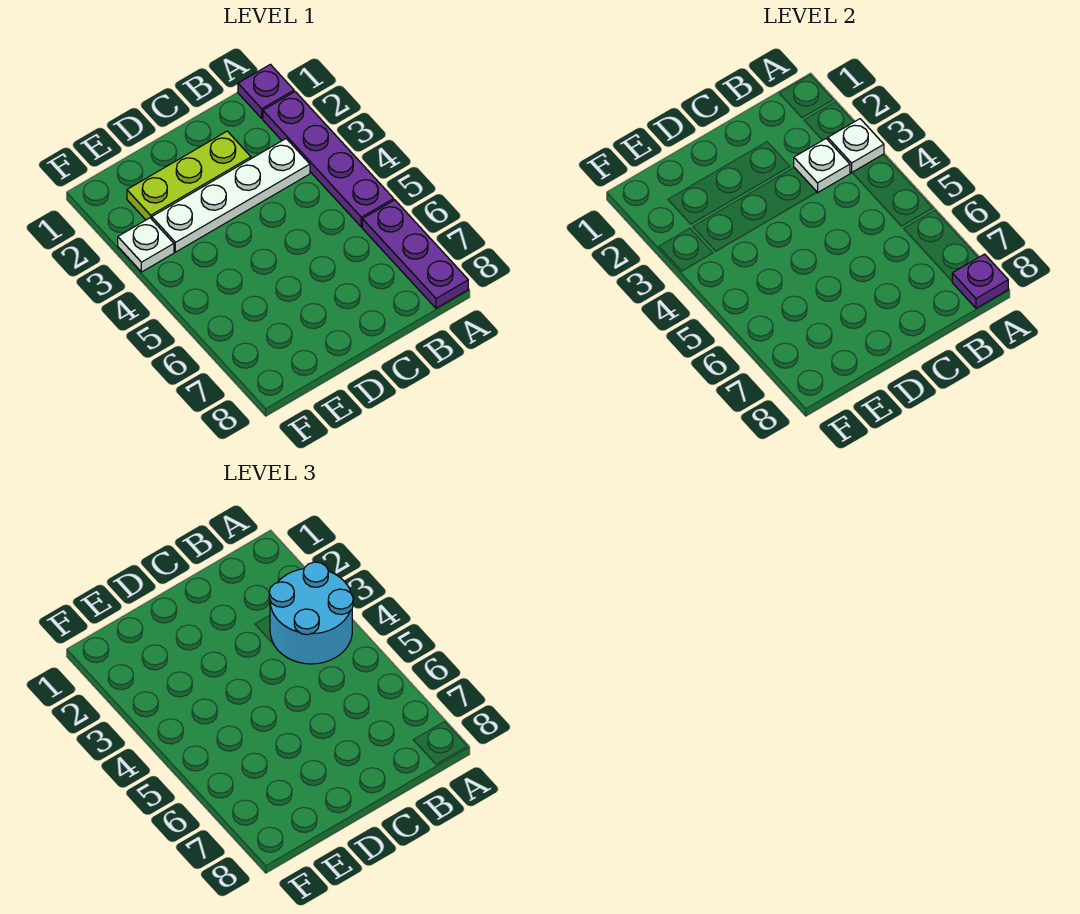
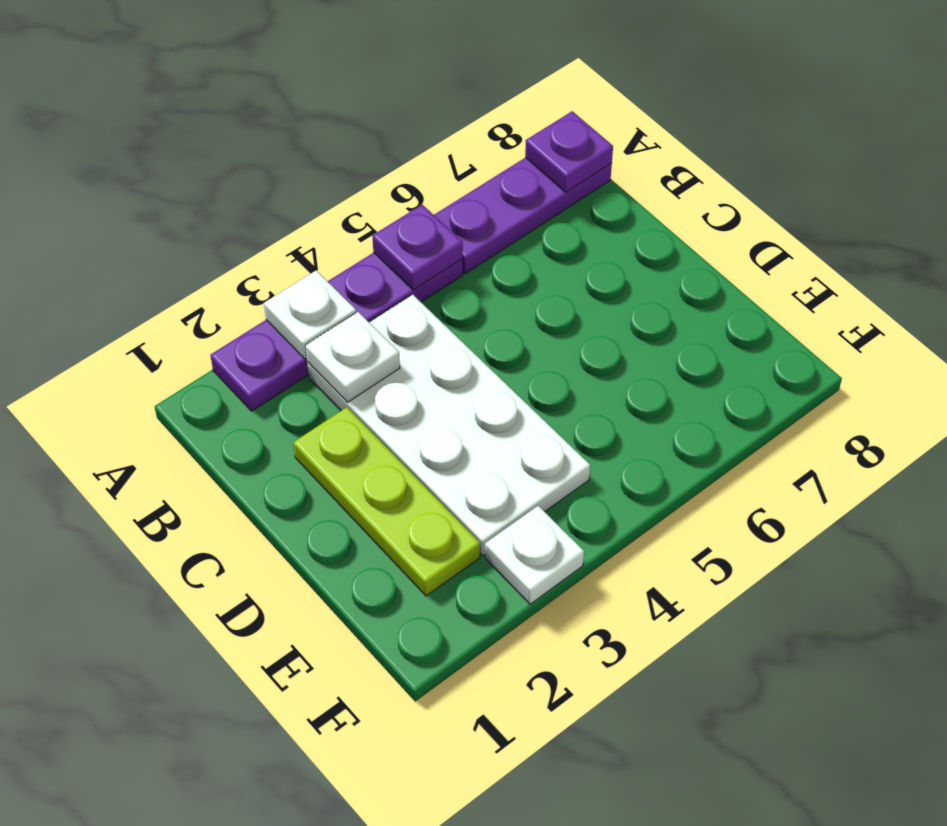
purple plate A1 level 1 -> purple plate A5 level 2
cyan round brick A3:B4 level 3 -> none
white plate B3:E3 level 1 -> white plate B3:E4 level 1

